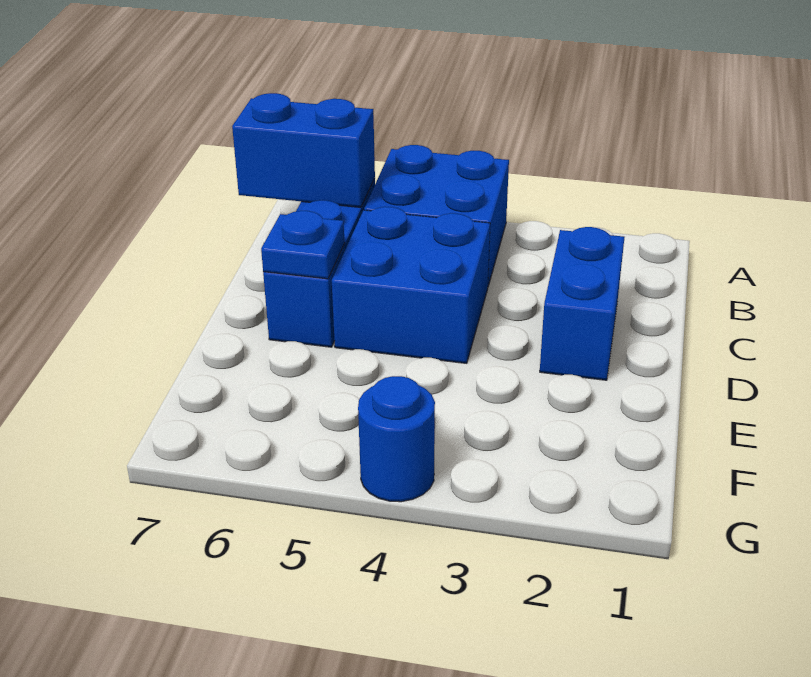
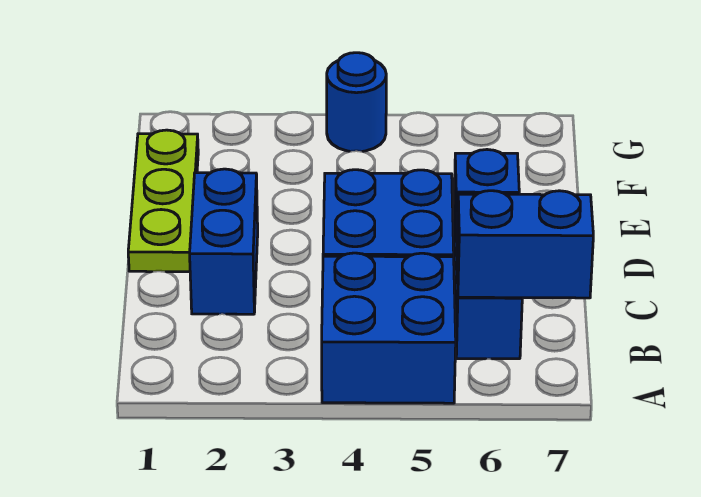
none -> lime plate D1:F1 level 1

